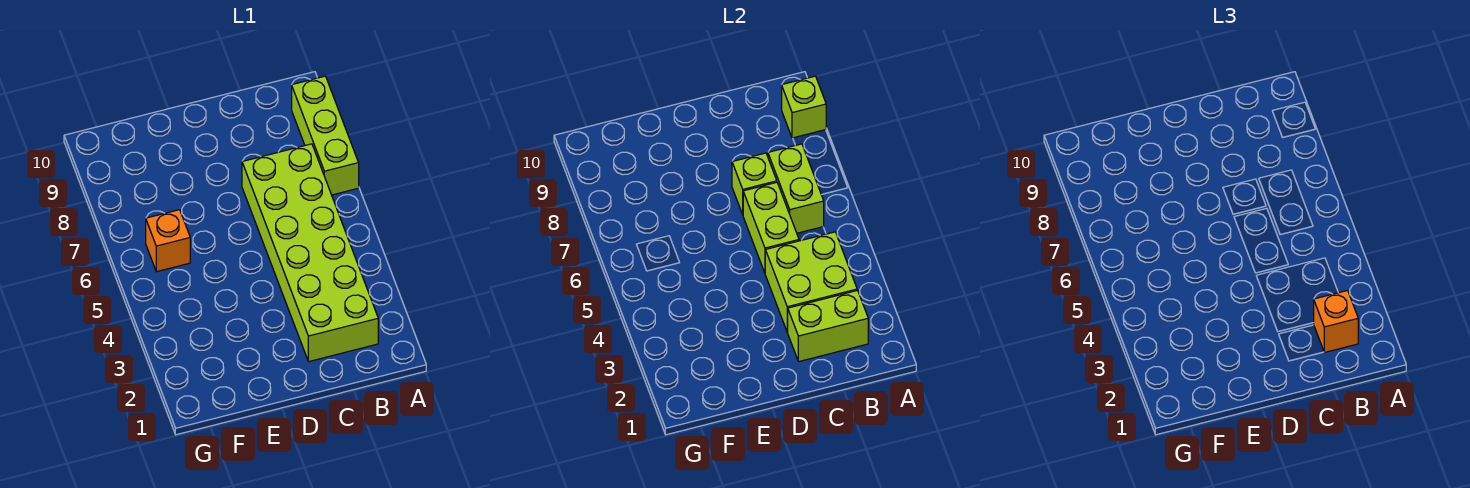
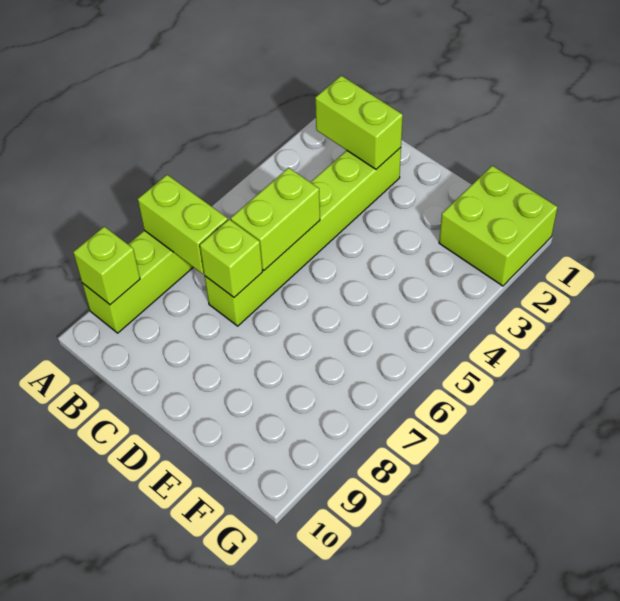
lime brick B2:C7 level 1 -> lime brick C2:C7 level 1
orange brick B2 level 3 -> none
lime brick B3:C4 level 2 -> lime brick F1:G2 level 1
lime brick B6:B7 level 2 -> lime brick A7:B7 level 2
orange brick F6 level 1 -> none

